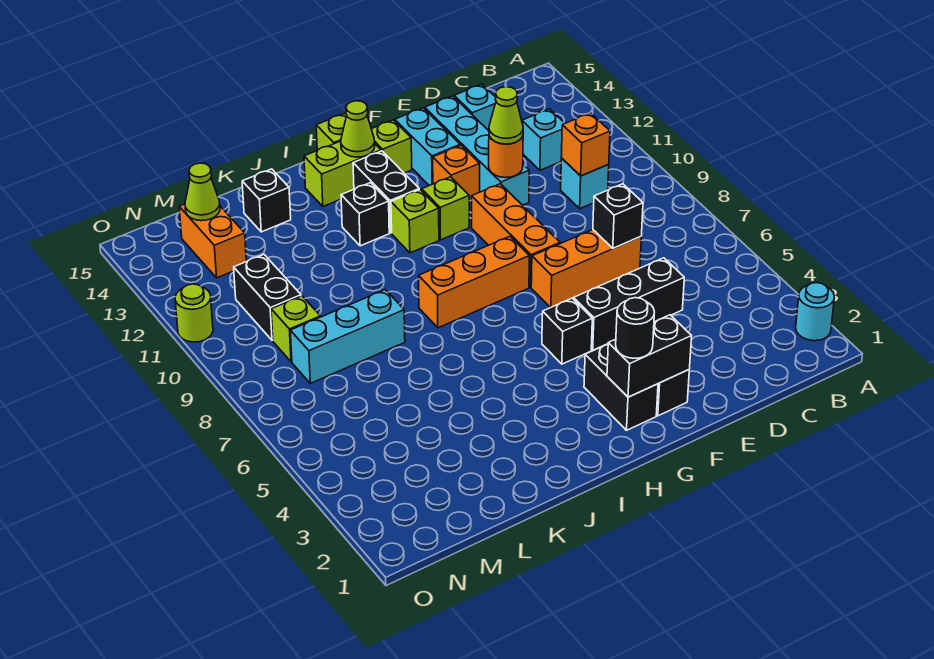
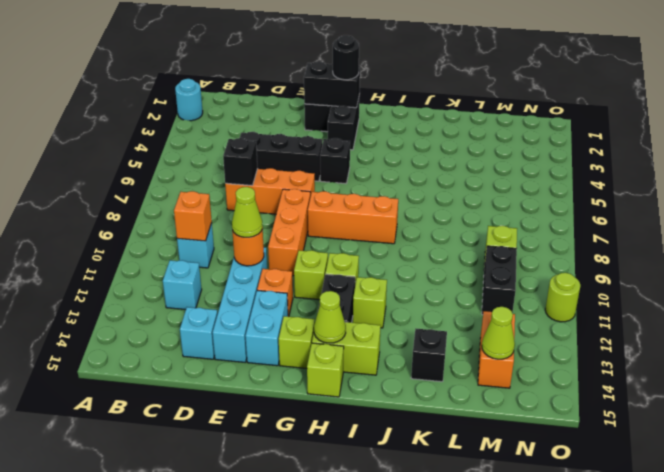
black brick I12 level 1 -> lime brick I12 level 1
cyan brick K8:M8 level 1 -> none

